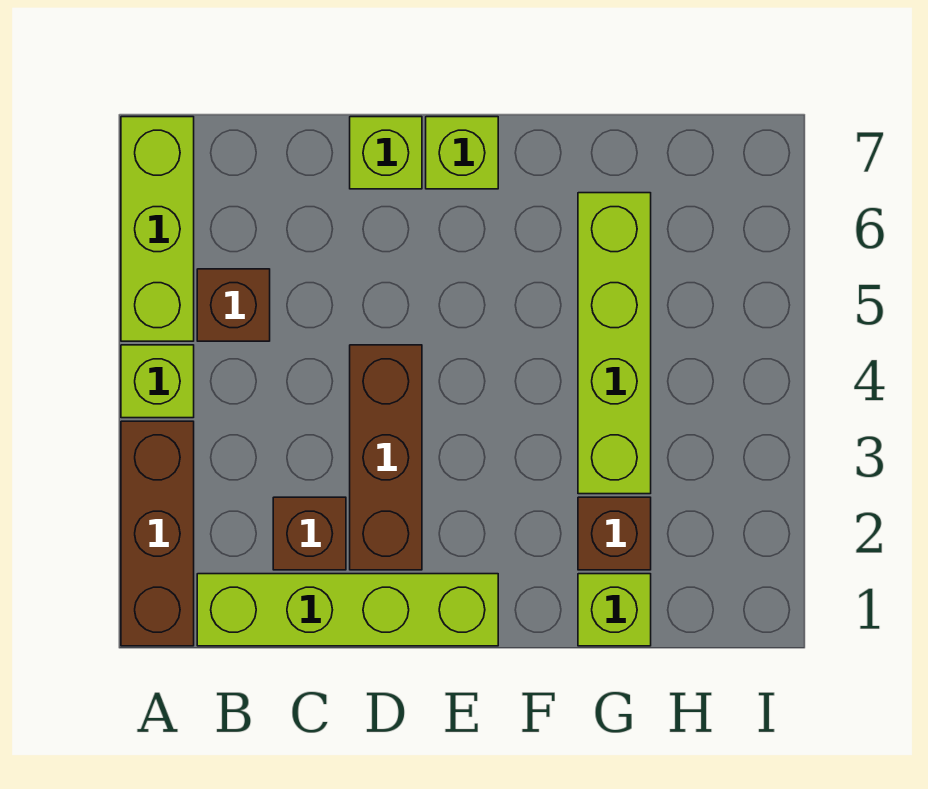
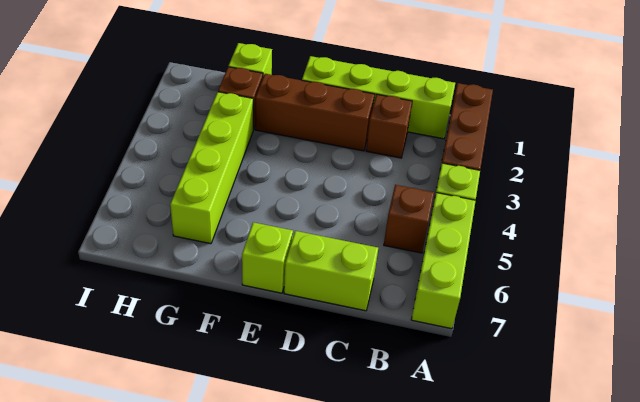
brown brick D2:D4 level 1 -> brown brick D2:F2 level 1
lime brick D7 level 1 -> lime brick C7:D7 level 1

